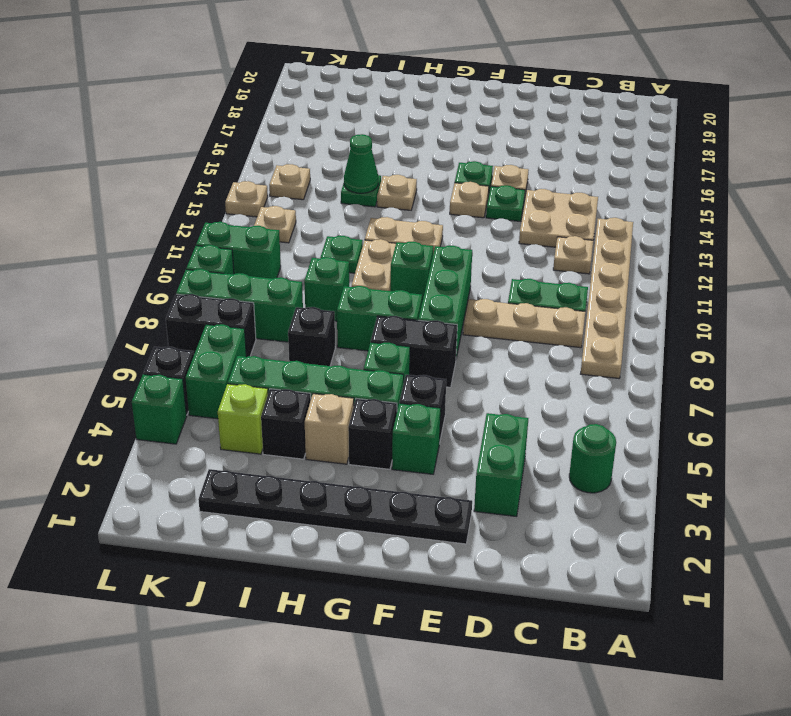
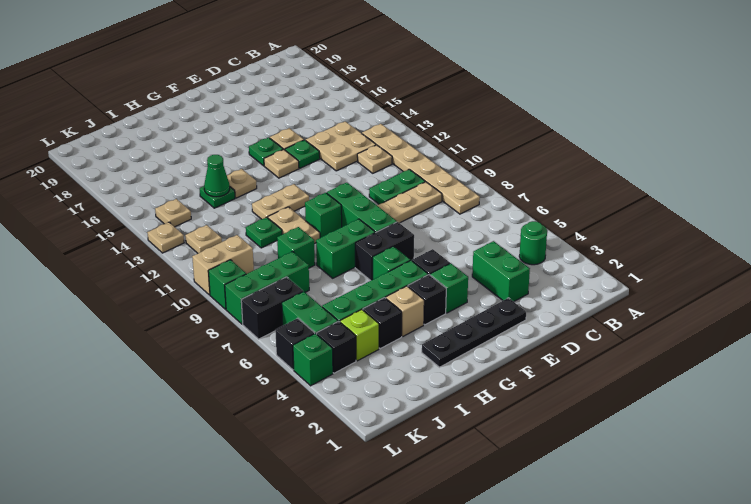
black plate E2:J2 level 1 -> black plate E2:H2 level 1
black brick I7 level 1 -> black brick K4 level 1
green brick K10:L10 level 1 -> tan brick K10:L10 level 1

